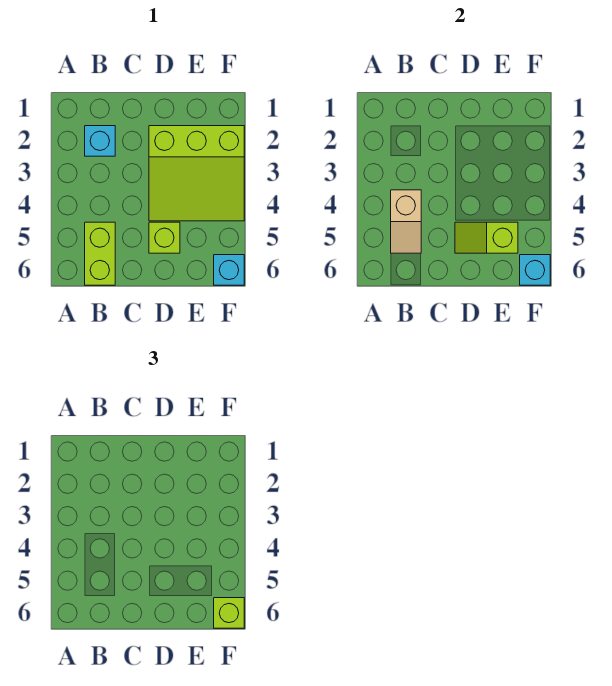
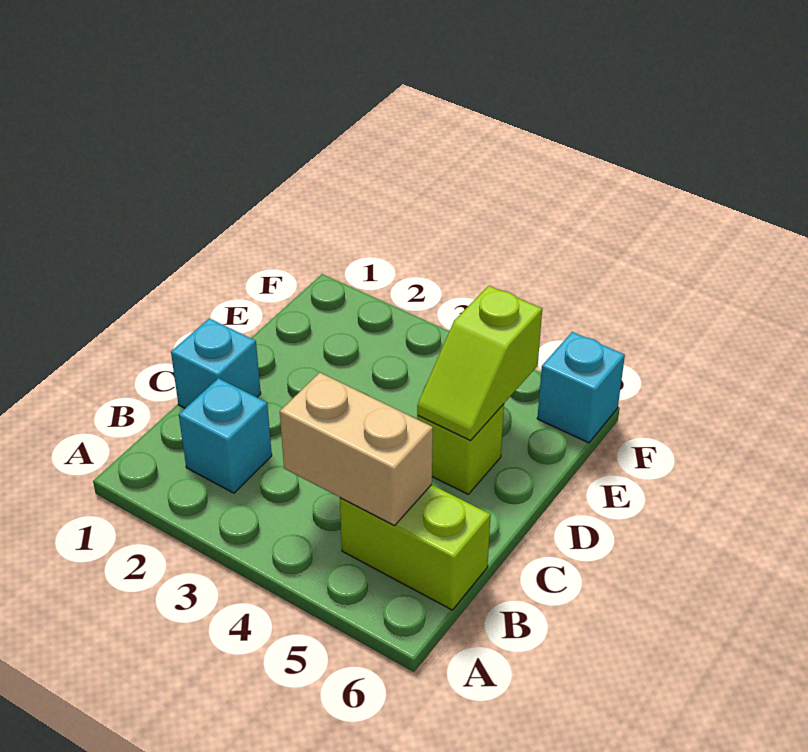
tan slope B4:B5 level 2 top 4 -> tan brick B4:B5 level 2
lime slope D2:F4 level 1 top 2 -> none
cyan brick F6 level 2 -> cyan brick C1 level 1
lime brick F6 level 3 -> none

